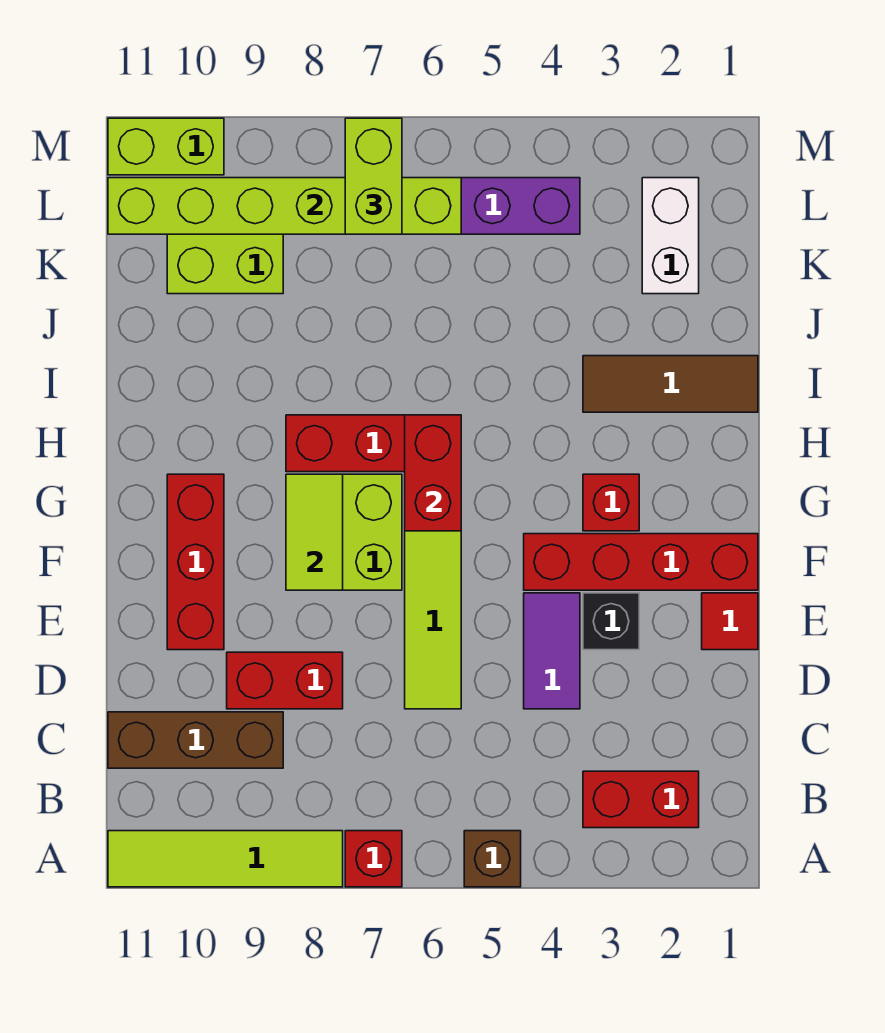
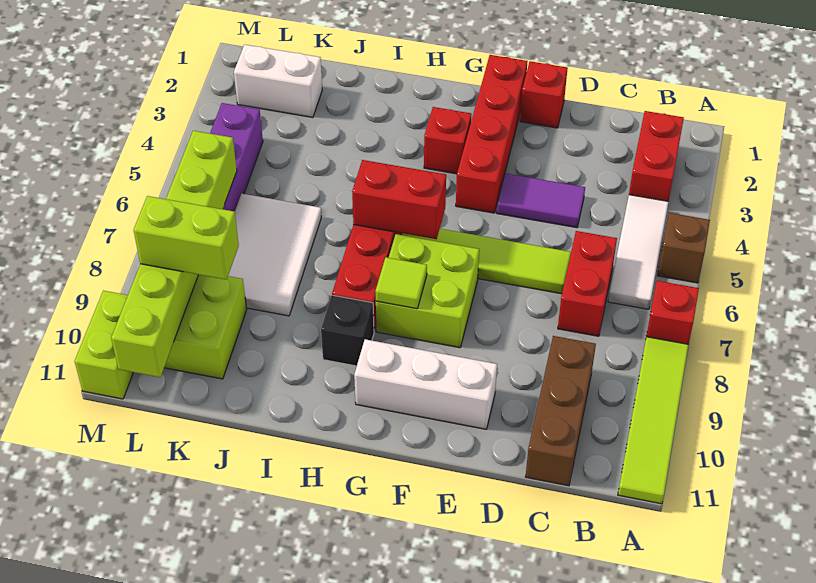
none -> white tile B4:B6 level 1
red brick D8:D9 level 1 -> red brick C6:C7 level 1
red tile E1 level 1 -> red brick E1 level 1
black brick E3 level 1 -> black brick H9 level 1
red brick E10:G10 level 1 -> white brick E10:G10 level 1
lime tile F8:G8 level 2 -> lime tile G8 level 2
brown tile I1:I3 level 1 -> none
none -> white tile J6:K8 level 1
lime brick L7:M7 level 3 -> lime brick K9:L9 level 3

